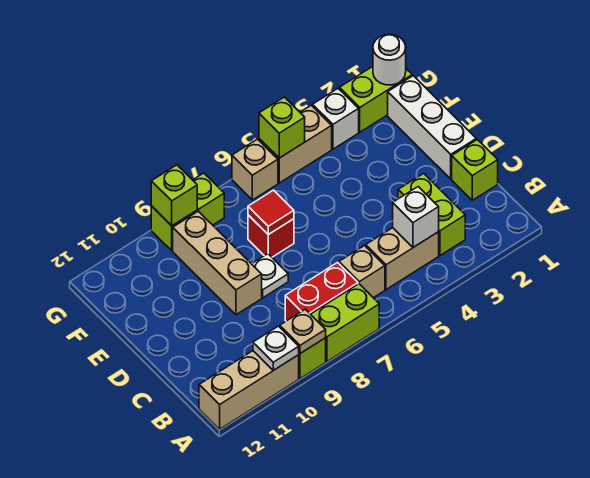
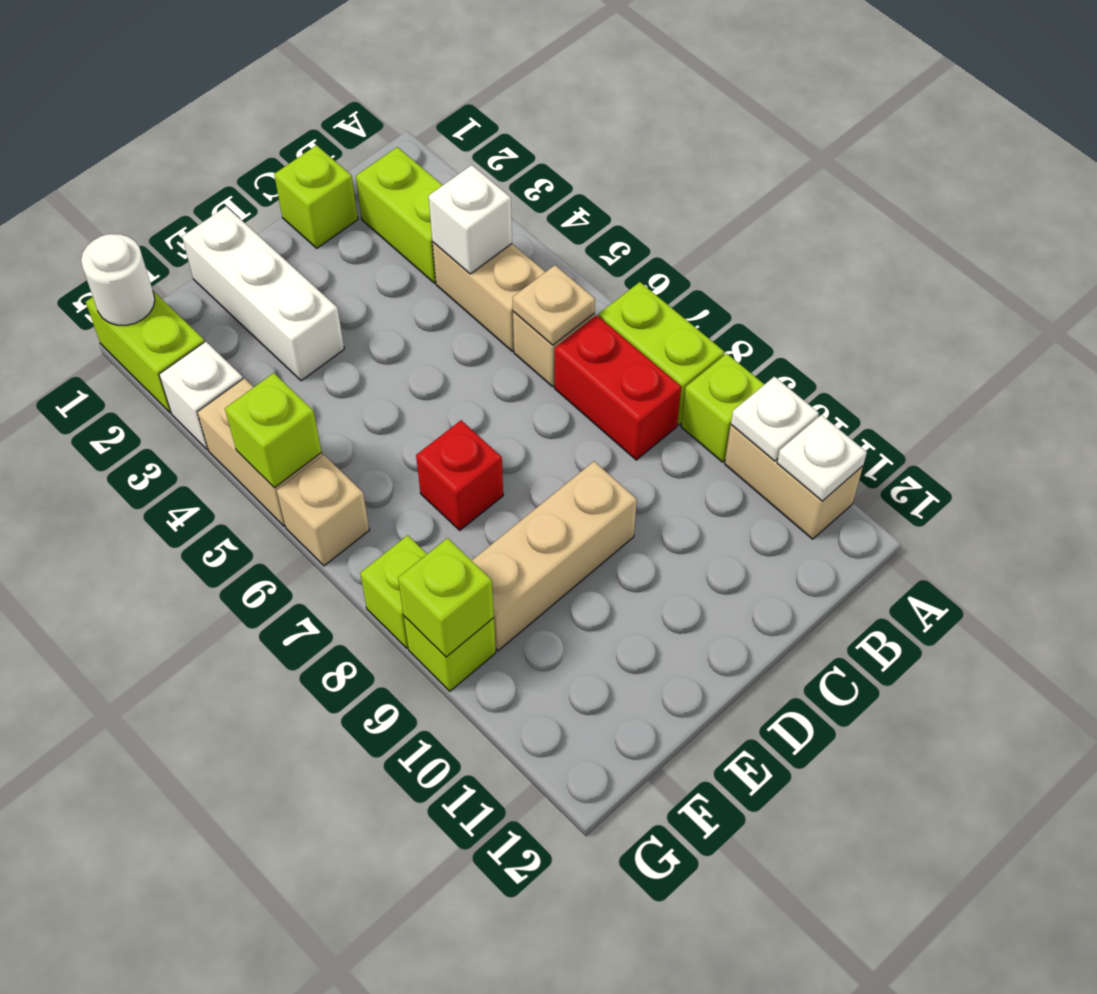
tan plate A9 level 2 -> tan plate B6 level 2
tan brick A10:A12 level 1 -> tan brick A10:A11 level 1
lime brick B3:C3 level 1 -> lime brick B2:B3 level 1
white brick D1:F1 level 1 -> white brick E1:E3 level 1
white plate D8 level 1 -> white plate A11 level 2
red tile E7 level 2 -> none

